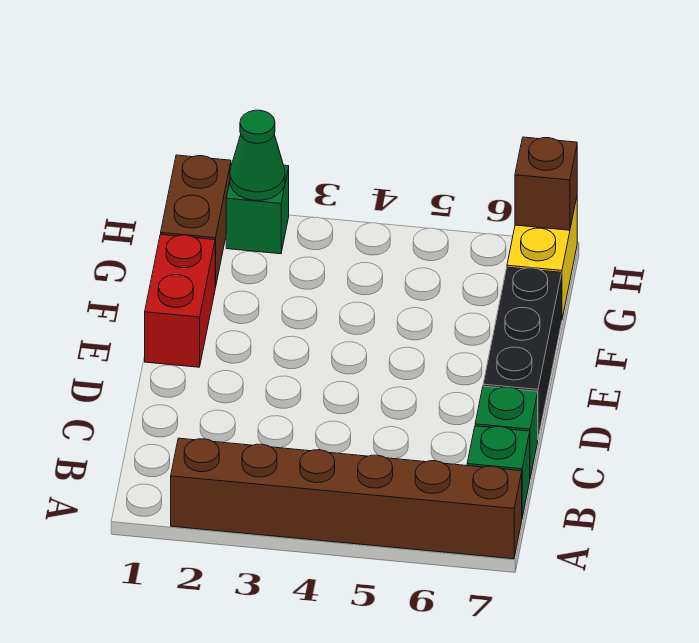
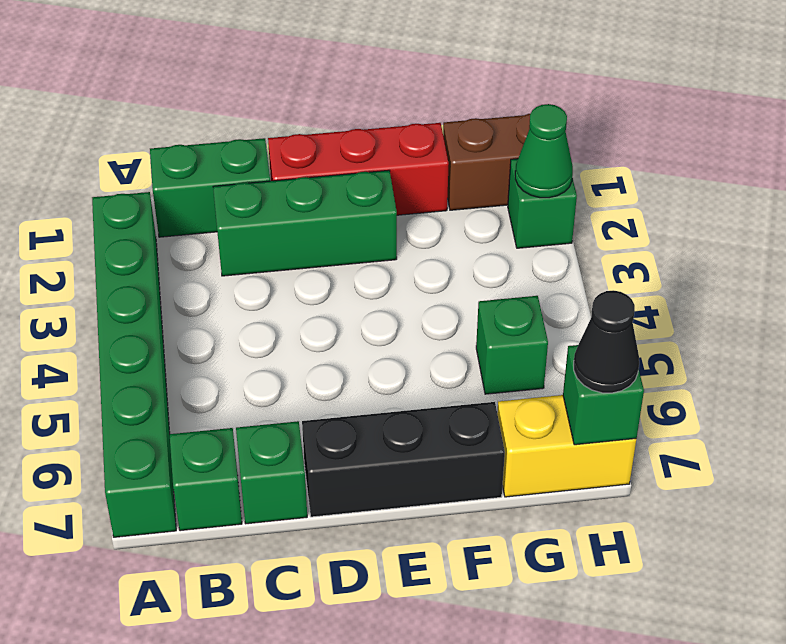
brown brick A2:A7 level 1 -> green brick A2:A7 level 1
none -> green brick B1:C1 level 1
none -> green brick C2:E2 level 1
red brick E1:F1 level 1 -> red brick D1:F1 level 1
none -> green brick G5 level 1
brown brick H7 level 2 -> green brick H7 level 2
none -> black cone H7 level 3

